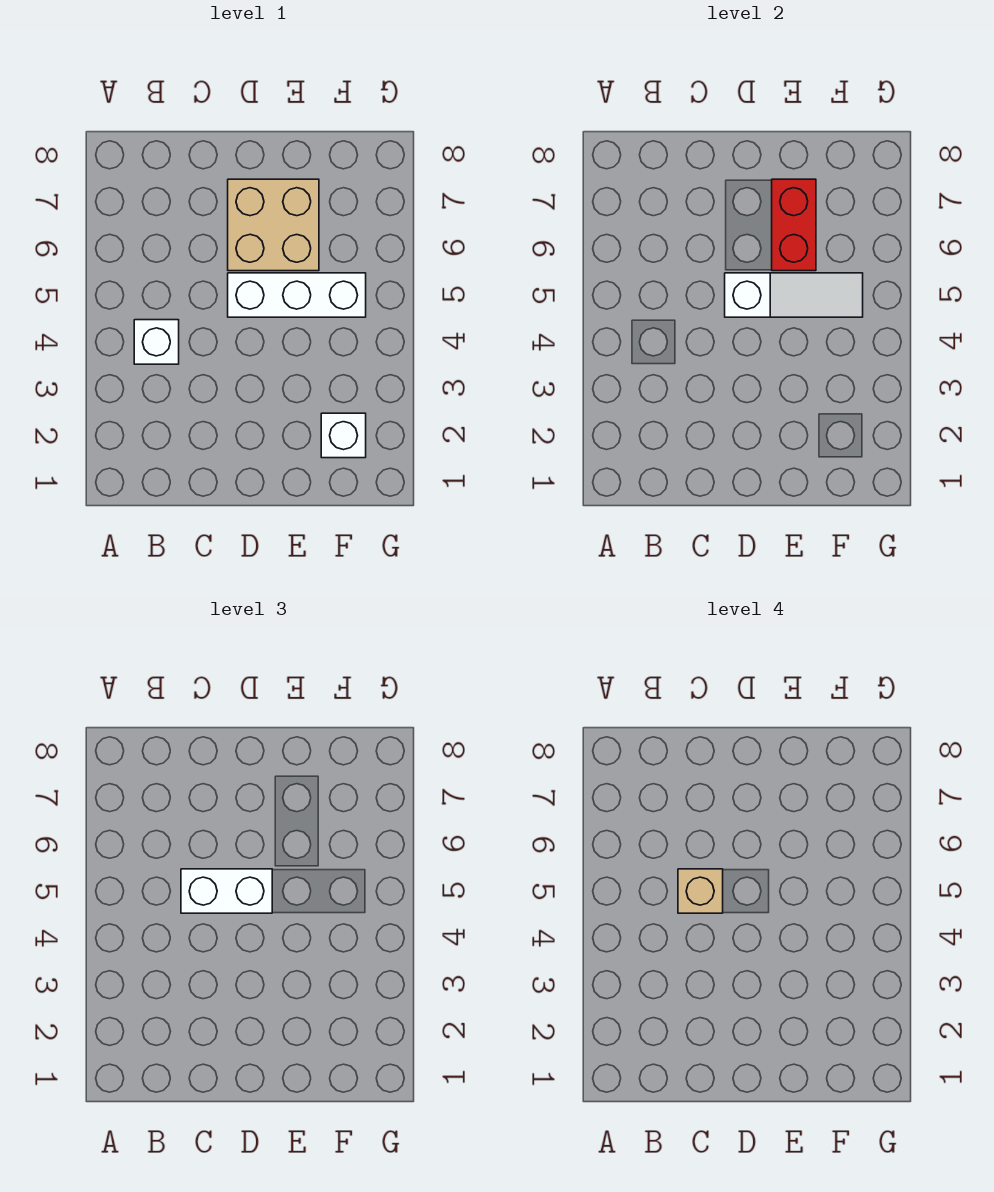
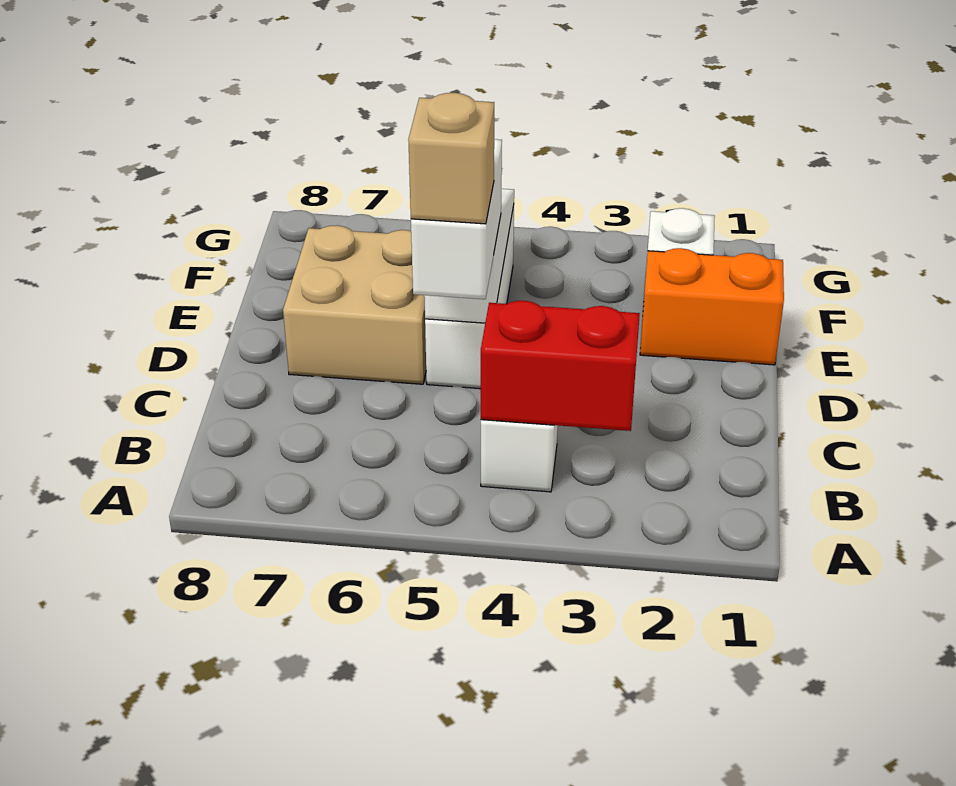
none -> orange brick E1:E2 level 1
red brick E6:E7 level 2 -> red brick B3:B4 level 2

